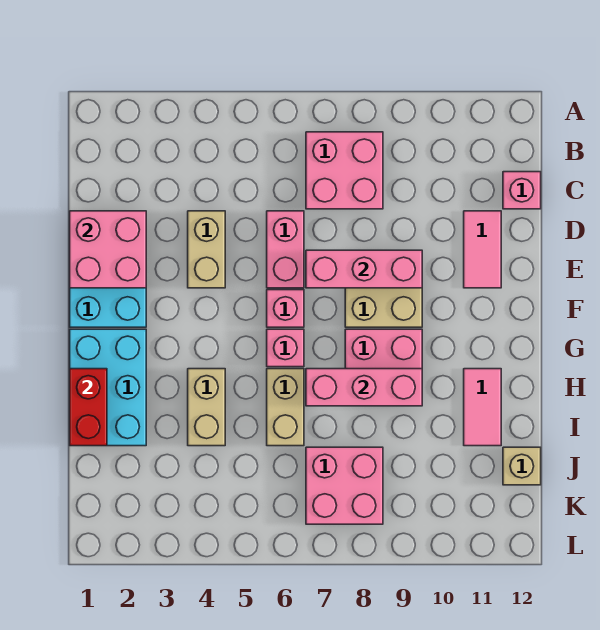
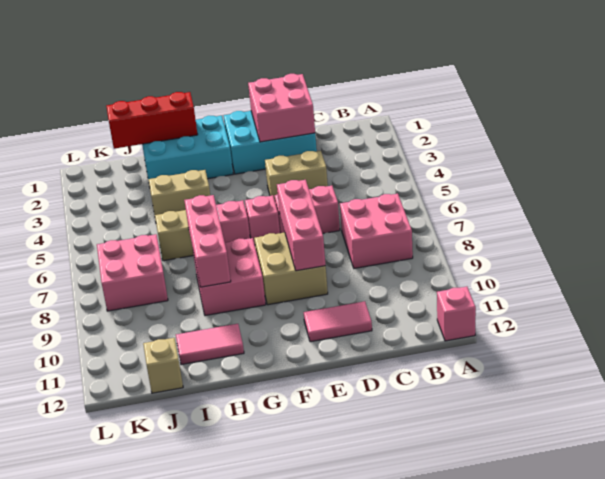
pink brick C12 level 1 -> pink brick A12 level 1
red brick H1:I1 level 2 -> red brick H1:J1 level 2

